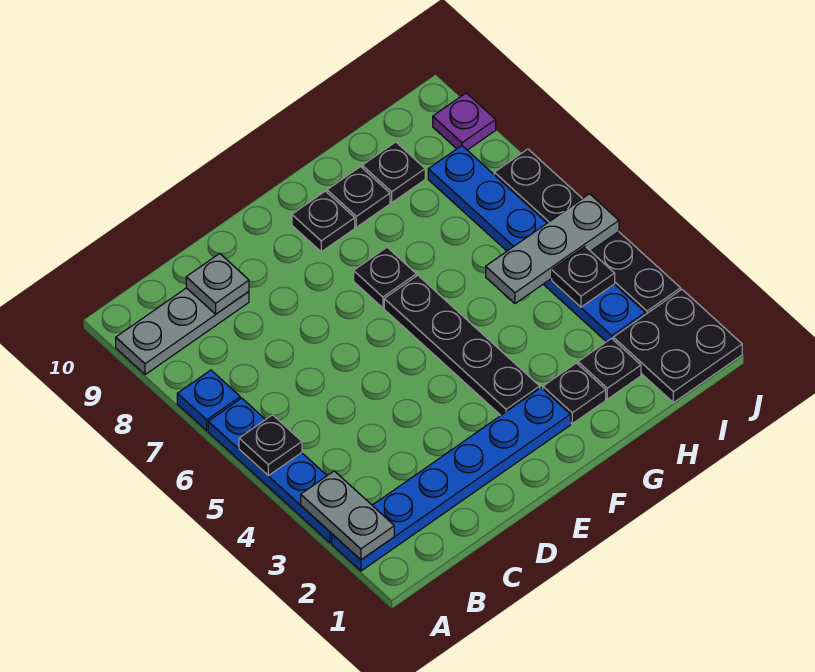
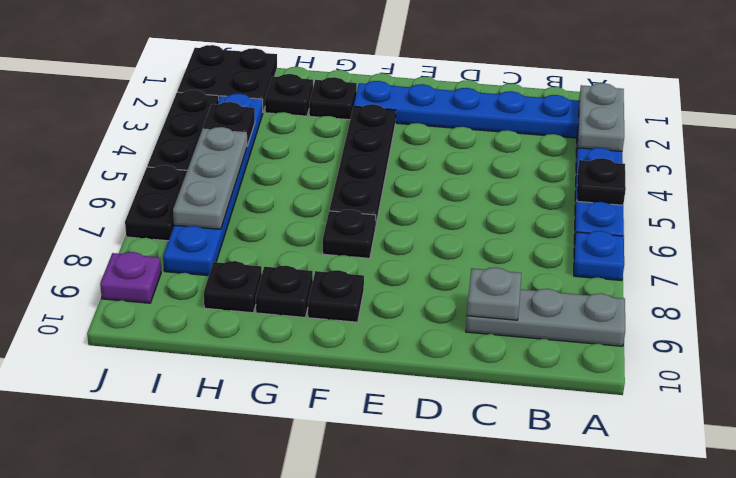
grey plate H5:J5 level 2 -> grey plate I5:I7 level 2

